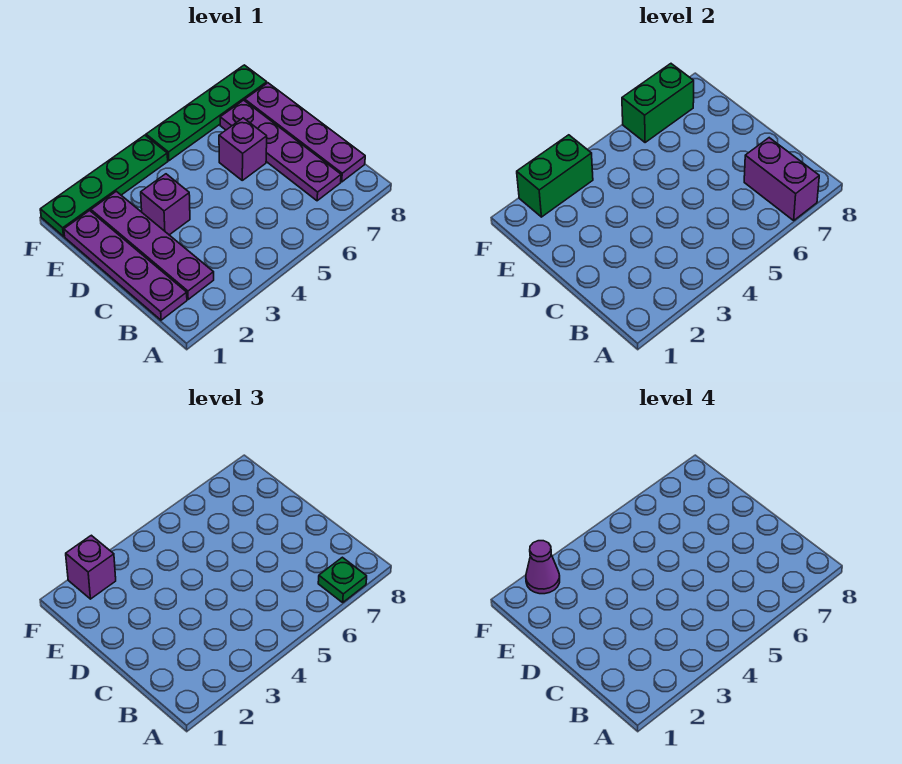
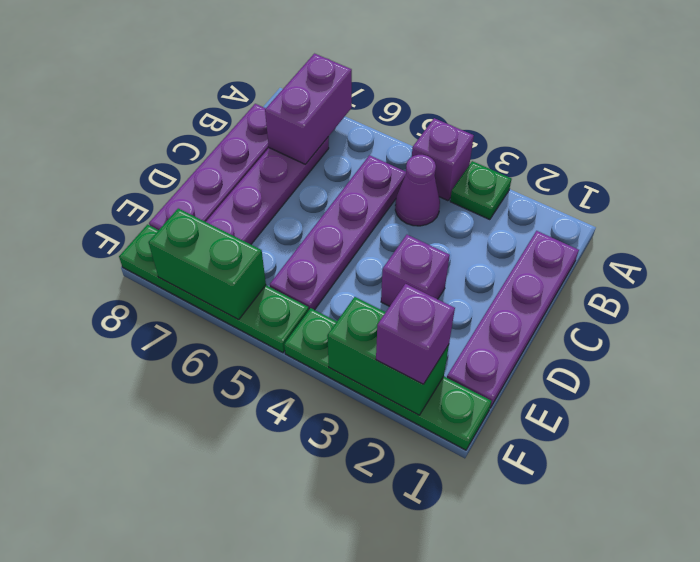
green plate A7 level 3 -> green plate A3 level 1
purple plate B2:E2 level 1 -> purple plate B5:E5 level 1
purple brick D6 level 1 -> purple brick A4 level 1
purple cone F2 level 4 -> purple cone B4 level 1

